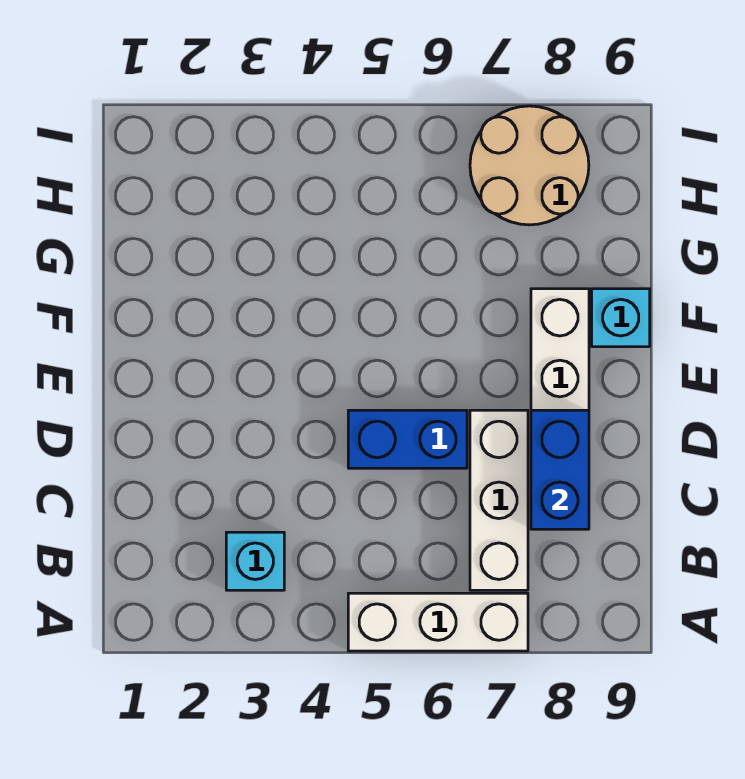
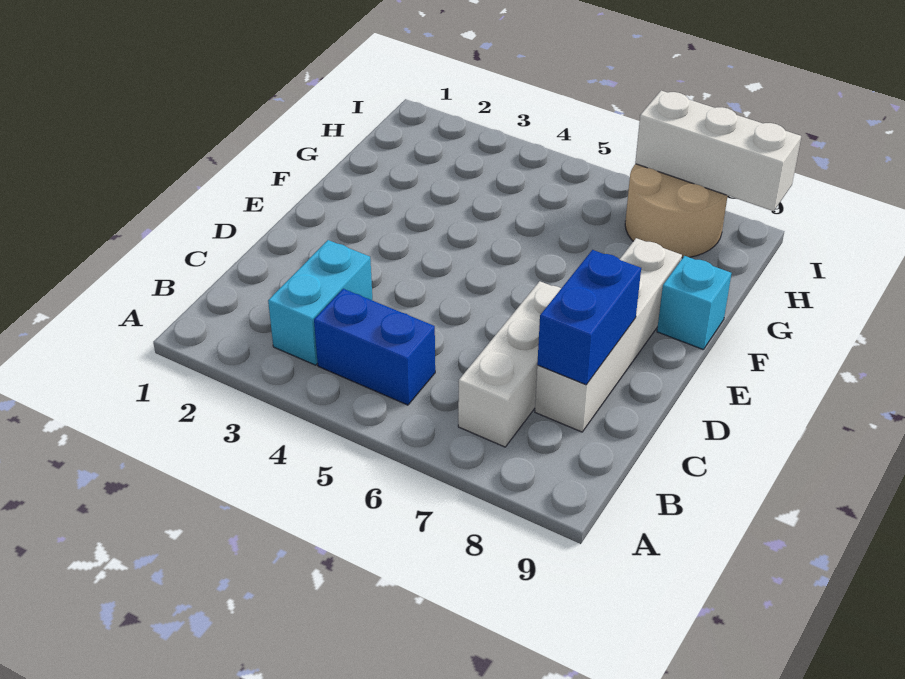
white brick A5:A7 level 1 -> white brick I7:I9 level 2
cyan brick B3 level 1 -> cyan brick B3:C3 level 1
blue brick D5:D6 level 1 -> blue brick B4:B5 level 1

